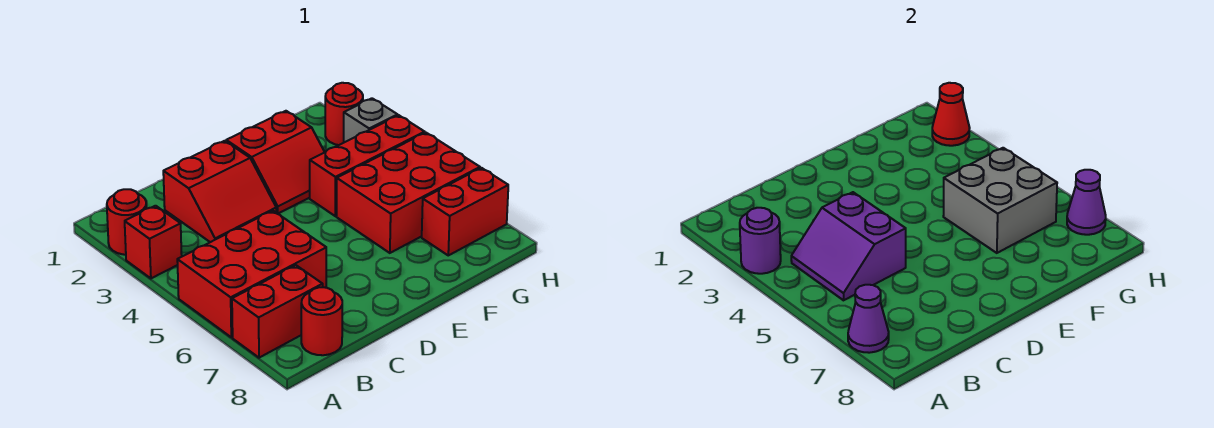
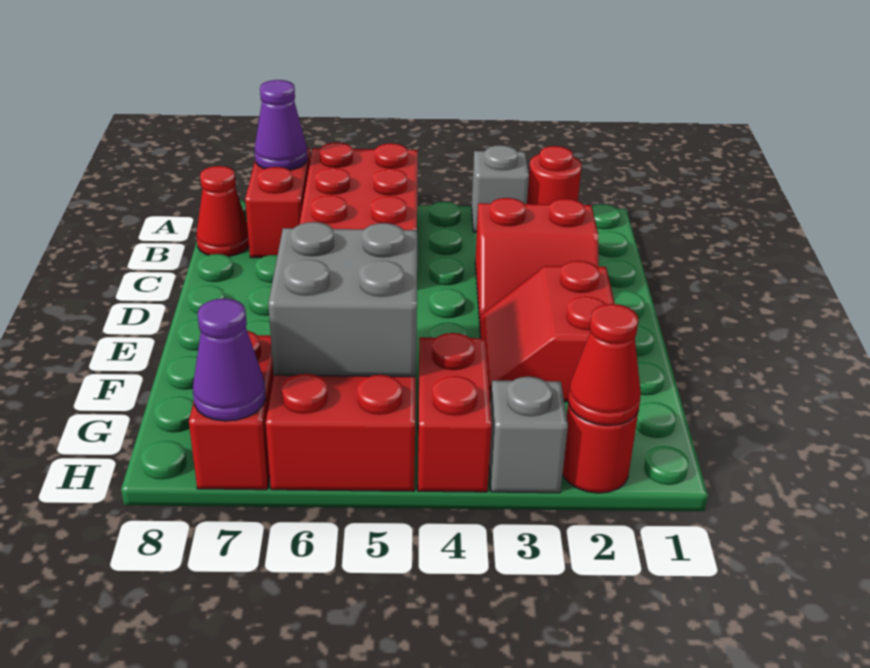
red brick A3 level 1 -> grey brick A3 level 1
purple round brick A3 level 2 -> none
purple slope B4:C5 level 2 top C -> none
red round brick B8 level 1 -> red cone B8 level 1
red slope C2:D3 level 1 top 2 -> red slope C2:D3 level 1 top C
red brick F4:H4 level 1 -> red brick G4:H4 level 1

